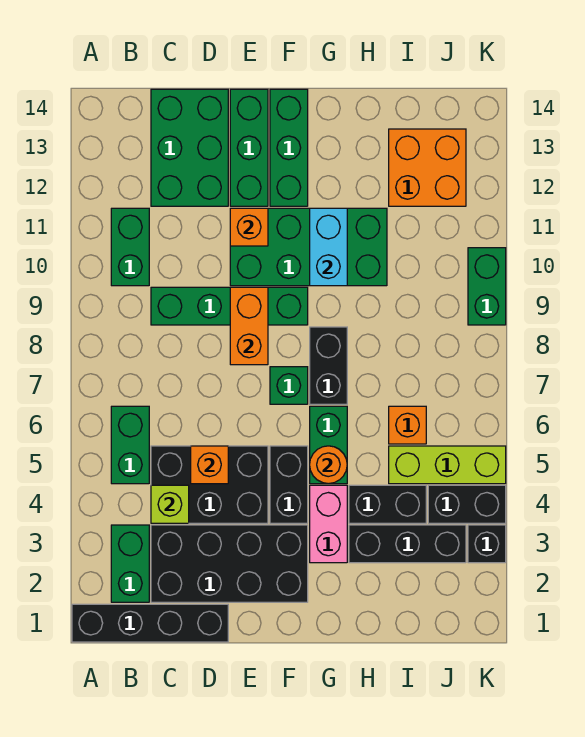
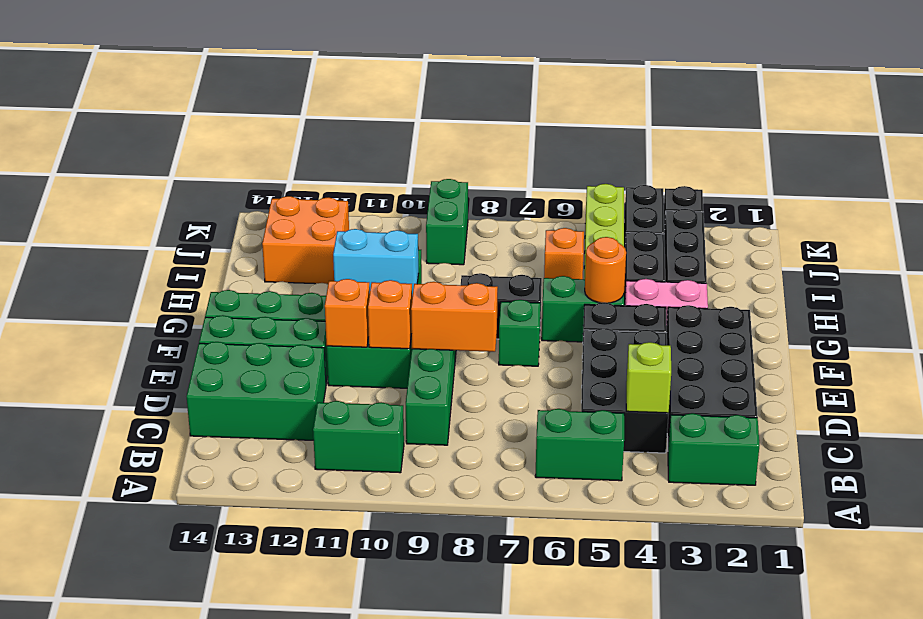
black brick A1:D1 level 1 -> none
orange brick D5 level 2 -> orange brick E10 level 2
green brick K9:K10 level 1 -> green brick J9:K9 level 1

